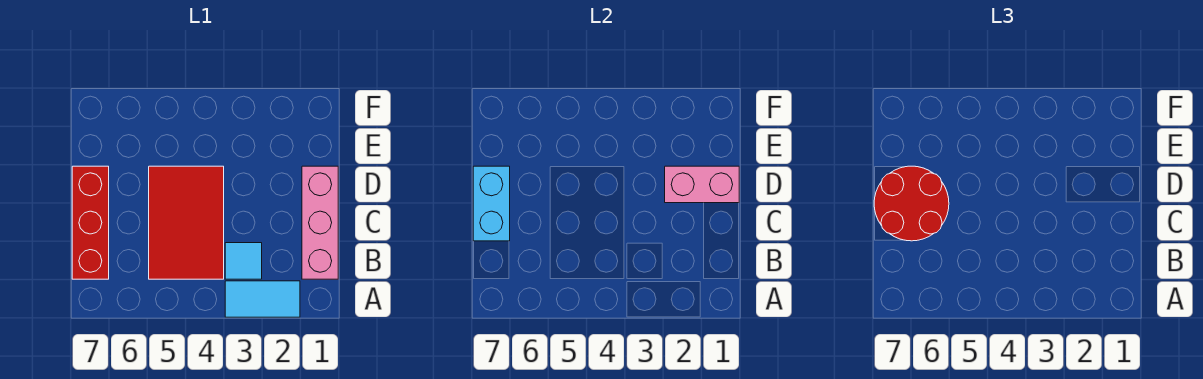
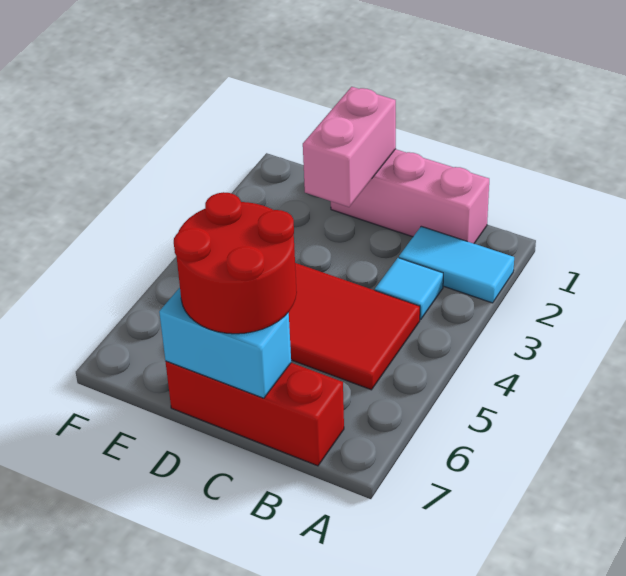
cyan tile A2:A3 level 1 -> cyan tile A2:B2 level 1

